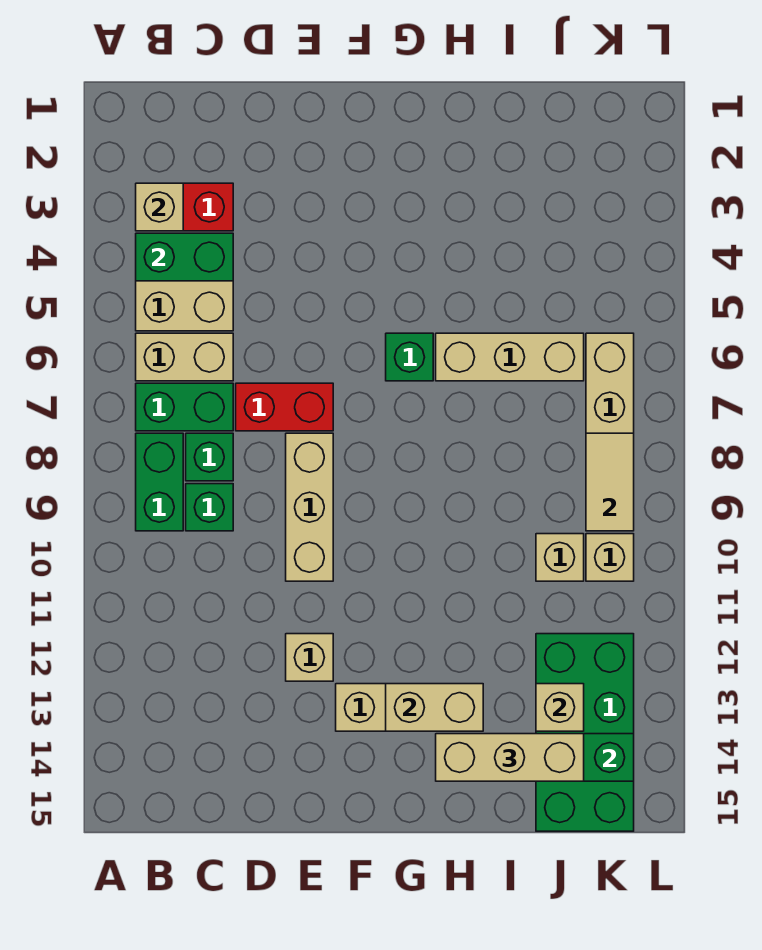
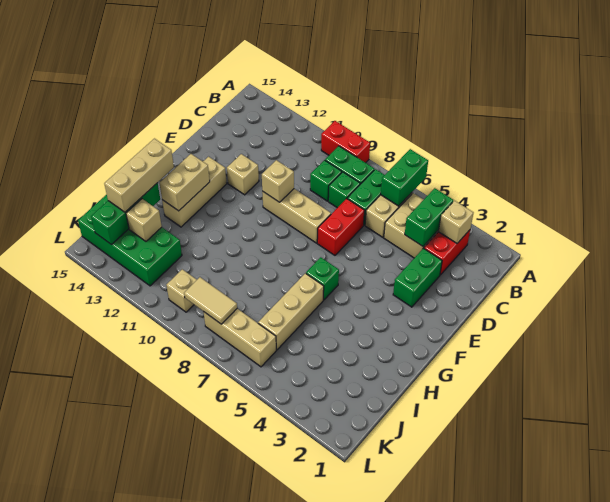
none -> green brick A6:B6 level 2
none -> red brick A9:A10 level 1
none -> green brick D3:E3 level 1
tan brick J10 level 1 -> tan brick E10 level 2

